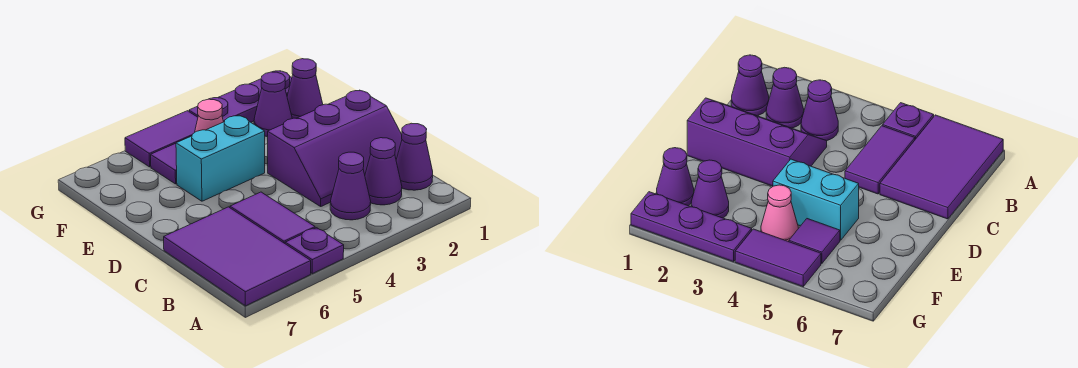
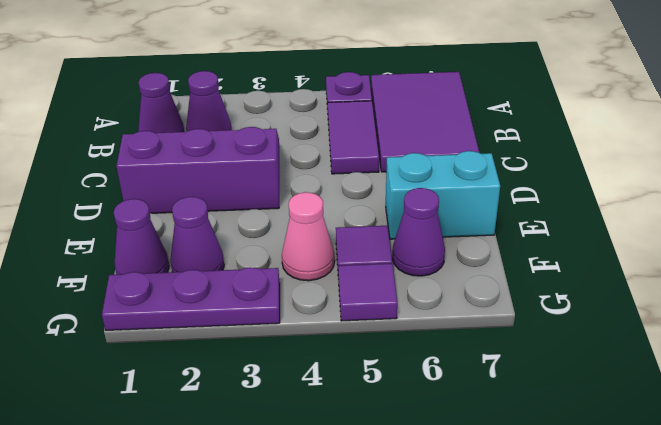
purple cone B3 level 1 -> purple cone F6 level 1
cyan brick E4:E5 level 1 -> cyan brick E6:E7 level 1
purple tile G4:G5 level 1 -> purple tile G5 level 1

